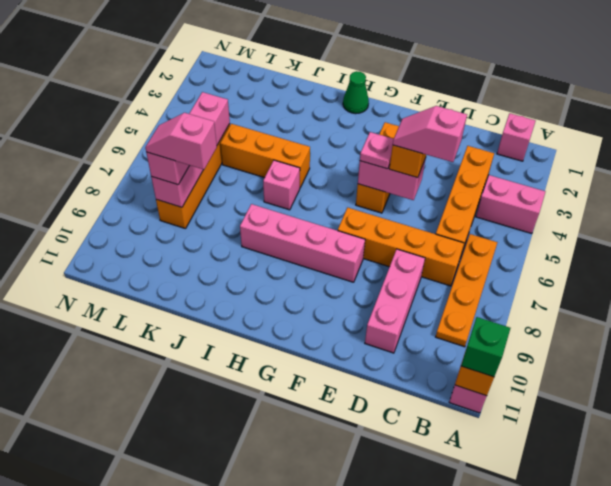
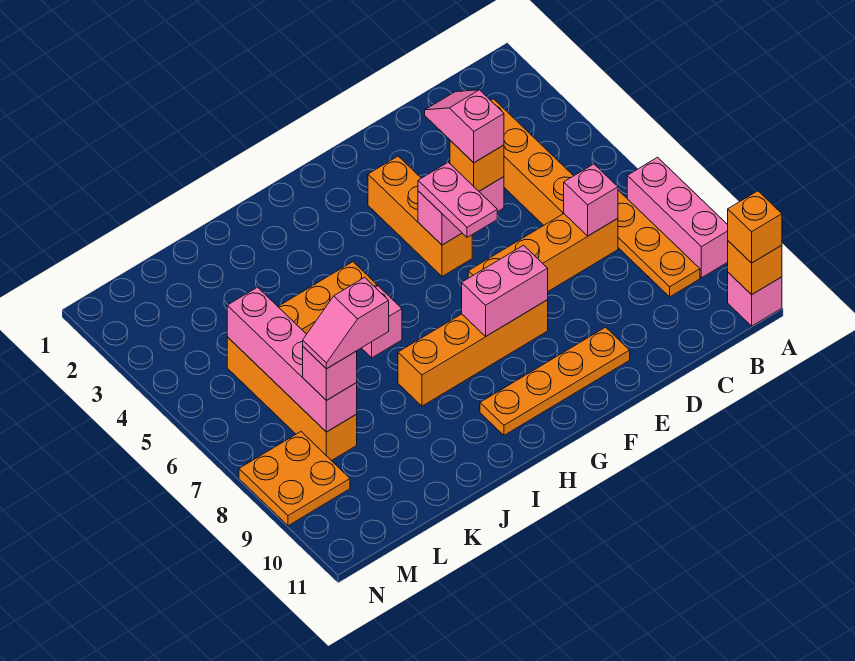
pink brick A4:B4 level 1 -> pink brick F8:G8 level 2
green brick A11 level 3 -> orange brick A11 level 3
pink brick B1 level 1 -> pink brick C7 level 2
pink slope D5:E5 level 4 top D -> pink slope E4:E5 level 4 top 5
pink brick D8:D10 level 1 -> pink brick A7:A9 level 1
none -> orange plate E10:H10 level 1
pink plate F5 level 3 -> pink plate F5:F6 level 3
pink brick F8:I8 level 1 -> orange brick F8:I8 level 1
green cone H1 level 1 -> none
none -> orange plate M8:N9 level 1

